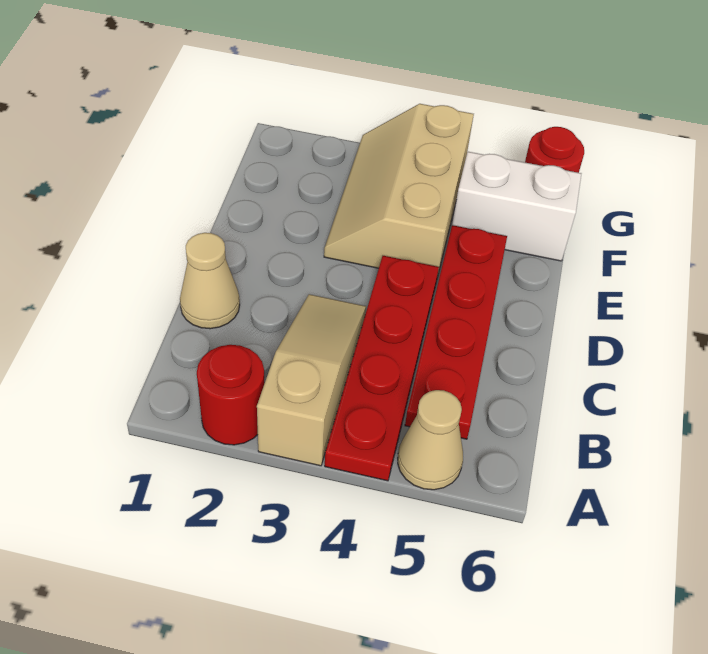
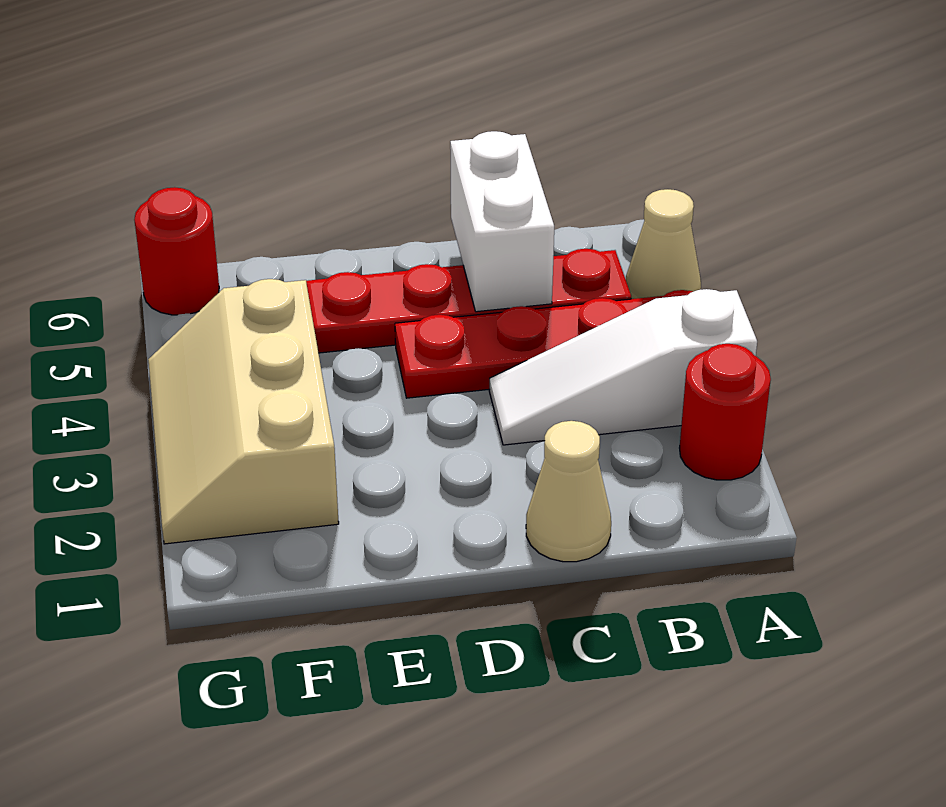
tan slope A3:C3 level 1 top A -> white slope A3:C3 level 1 top A
tan slope E3:G4 level 1 top 4 -> tan slope F2:G4 level 1 top F
white brick F5:F6 level 1 -> white brick C5:C6 level 2

